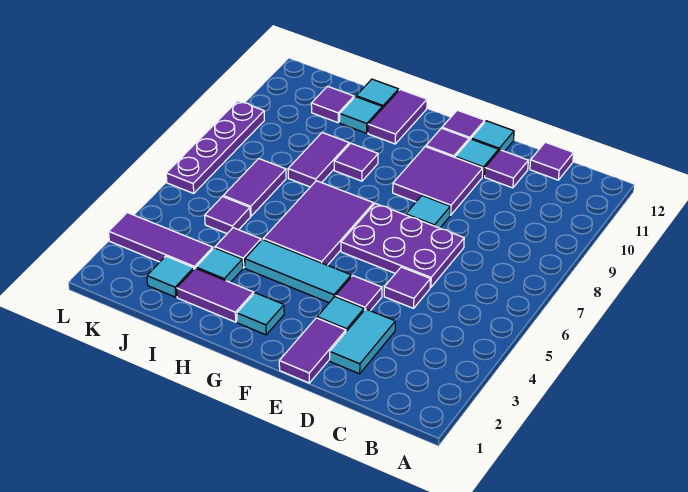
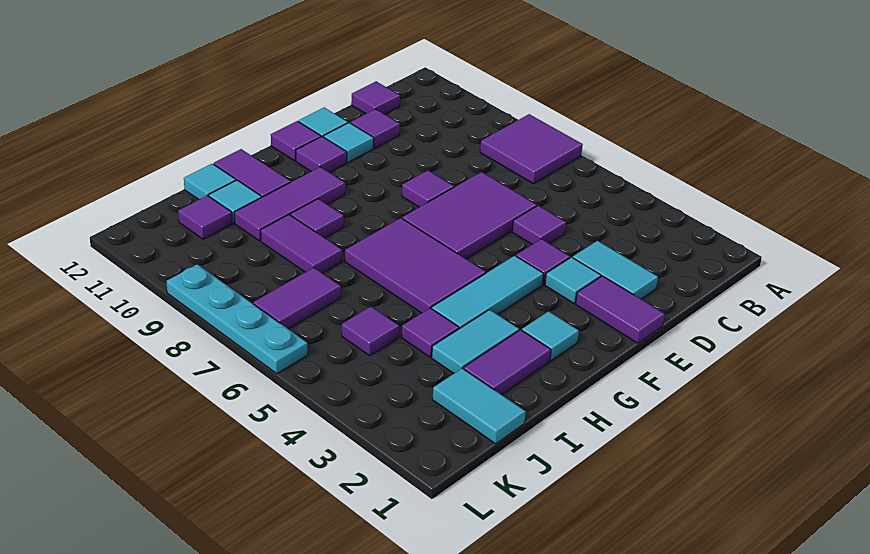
purple plate D6:F7 level 1 -> purple tile D6:F7 level 1
cyan tile E8 level 1 -> purple tile E8 level 1
purple tile E9:F10 level 1 -> purple tile A7:B8 level 1
cyan tile I3 level 1 -> cyan tile H3:I3 level 1
cyan tile J2 level 1 -> cyan tile J1:J2 level 1
purple tile J3:L3 level 1 -> purple tile G10:I10 level 1
purple tile J6:J7 level 1 -> purple tile J7:K7 level 1
purple plate L6:L9 level 1 -> cyan plate L6:L9 level 1

